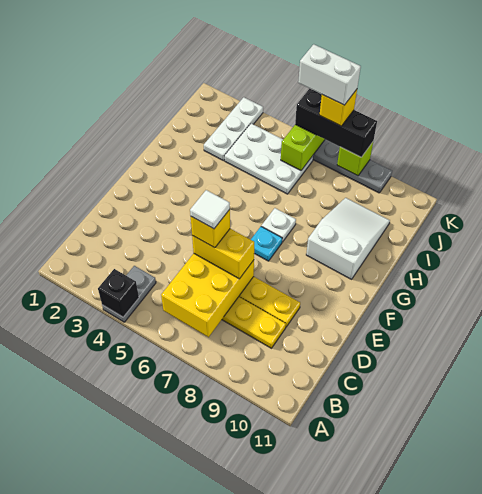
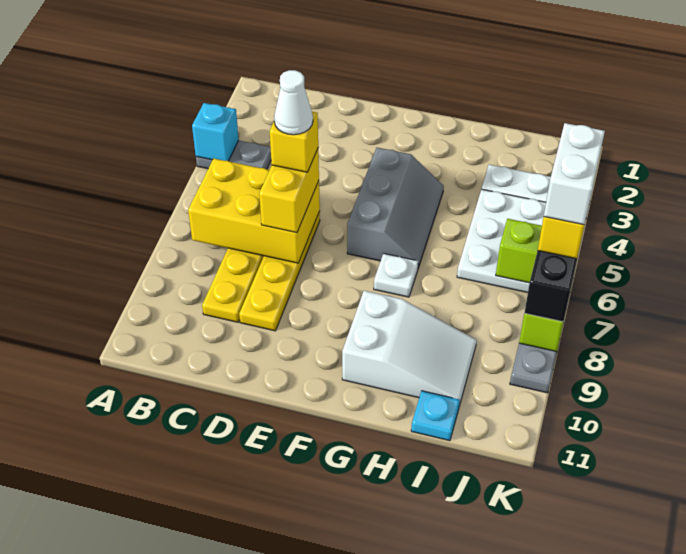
black brick A4 level 2 -> cyan brick A4 level 2
white tile D6 level 5 -> white cone D6 level 5
none -> grey slope F4:G6 level 1 top F
cyan plate F7 level 1 -> cyan plate I11 level 1

